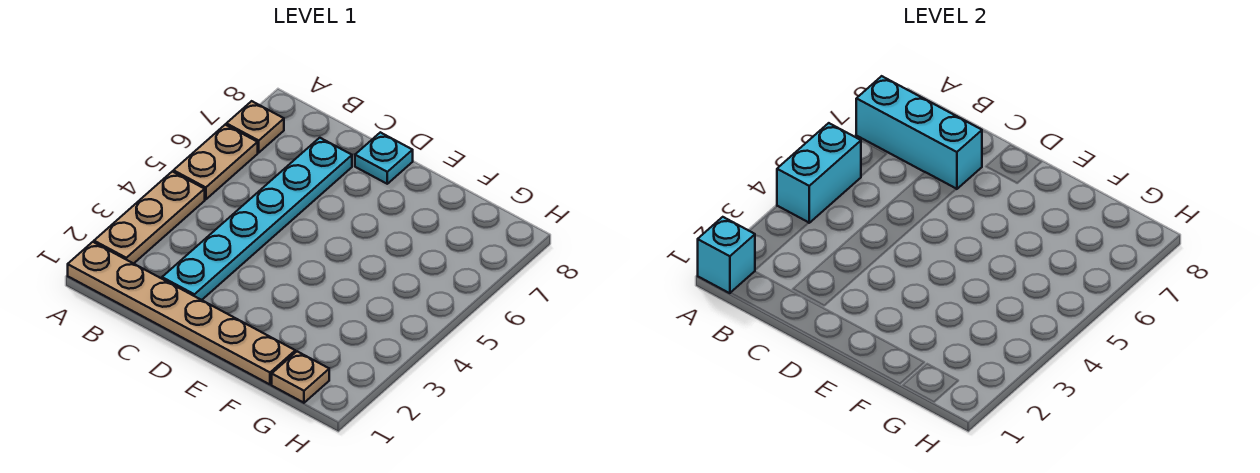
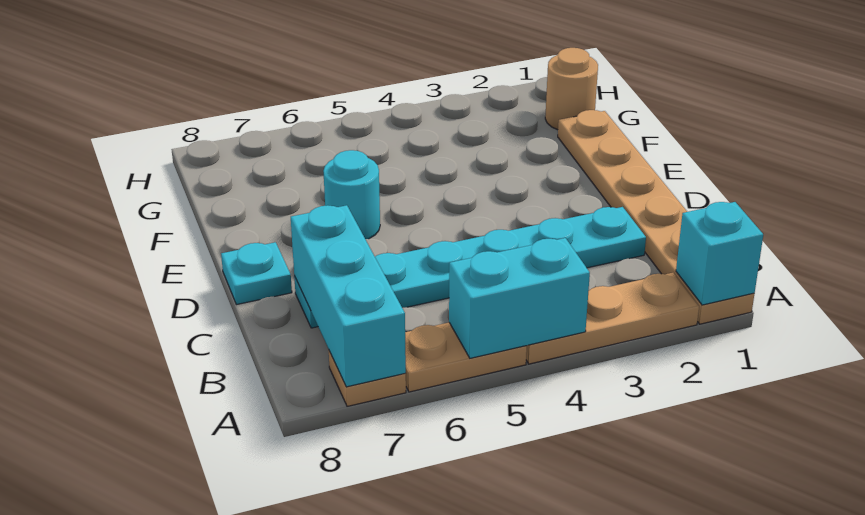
none -> cyan round brick E6 level 1
tan plate G1 level 1 -> tan round brick G1 level 1

